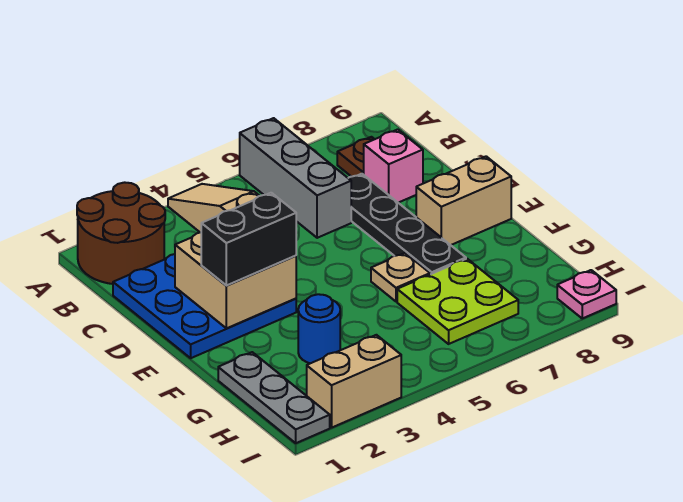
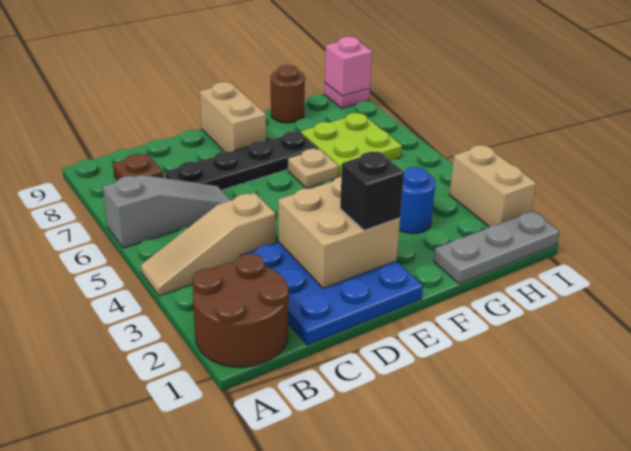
grey brick A6:C6 level 1 -> grey slope A6:C6 level 1 top A
pink brick C8 level 1 -> pink brick I9 level 2
black brick E2:E3 level 3 -> black brick E2 level 3
none -> brown round brick G9 level 1

